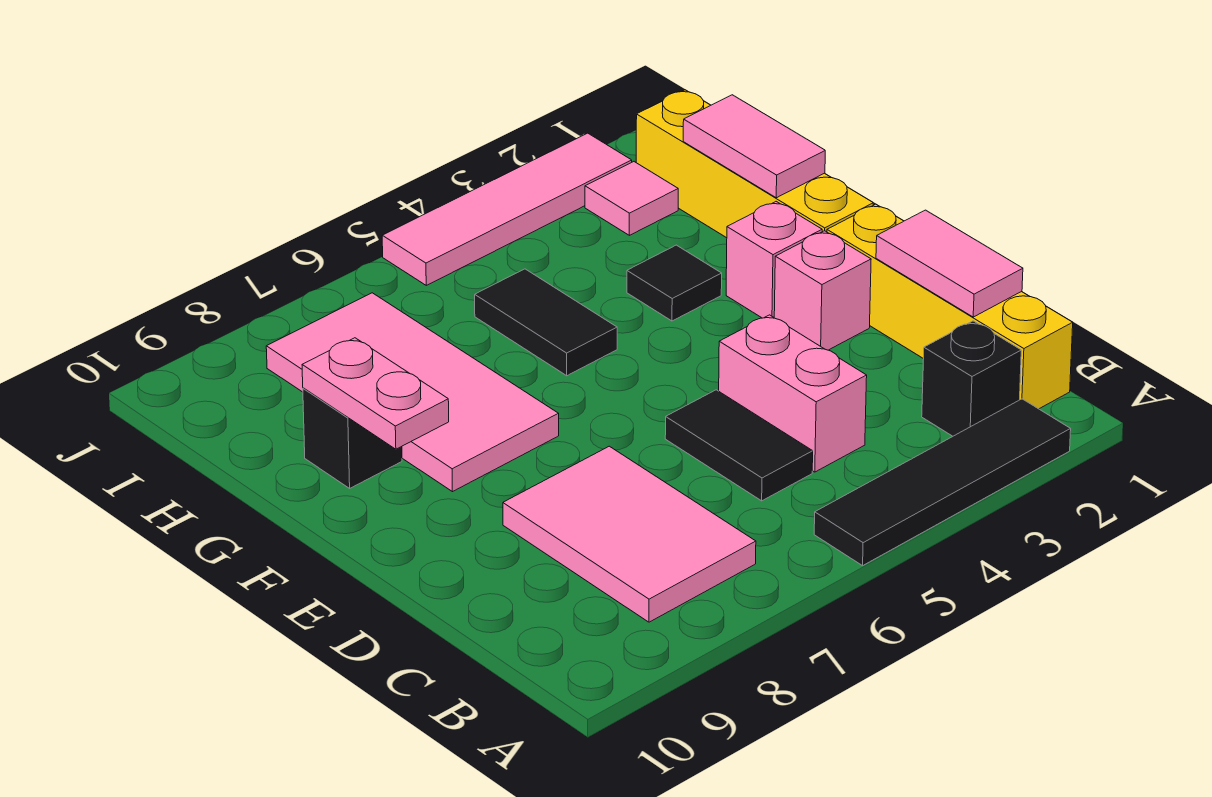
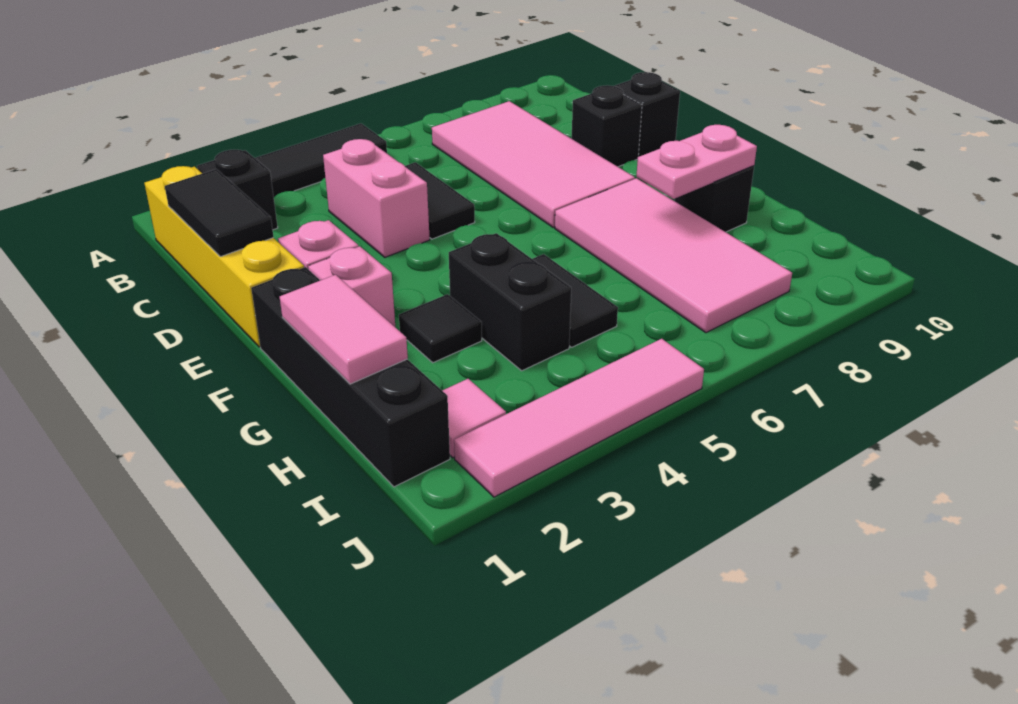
pink tile B7:D8 level 1 -> pink tile B7:E8 level 1
pink tile C1:D1 level 2 -> black tile C1:D1 level 2
none -> black brick D9 level 1
none -> black brick D10 level 1
yellow brick F1:I1 level 1 -> black brick F1:I1 level 1
pink plate F9:G9 level 2 -> pink plate G8:G9 level 2
none -> black brick G4:H4 level 1

